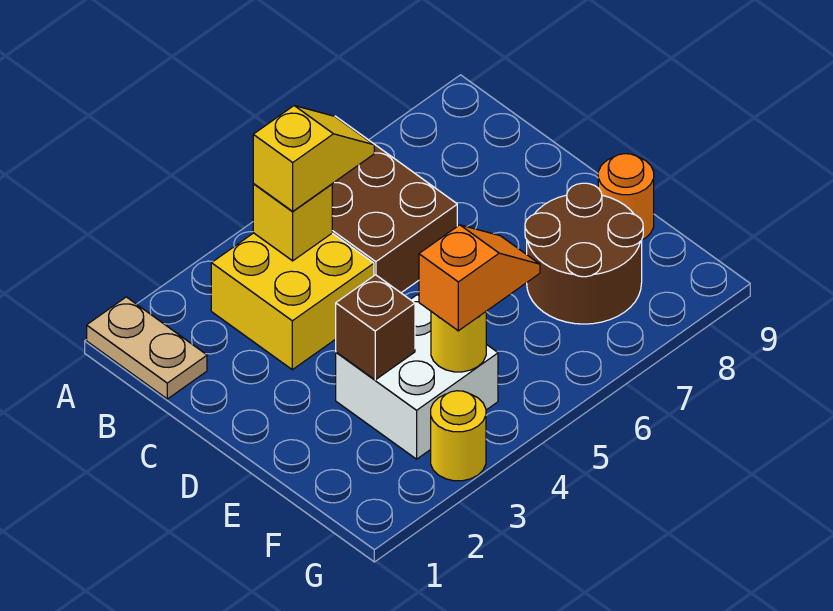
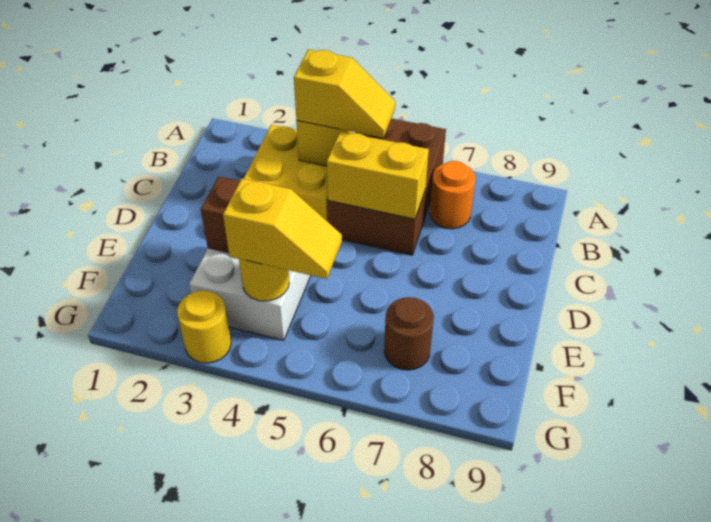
tan plate A1:B1 level 1 -> none
none -> yellow brick C5:C6 level 2
brown round brick E7:F8 level 1 -> brown round brick F7 level 1
orange round brick E9 level 1 -> orange round brick B7 level 1
orange slope F4:F5 level 3 top 4 -> yellow slope F4:F5 level 3 top 4

